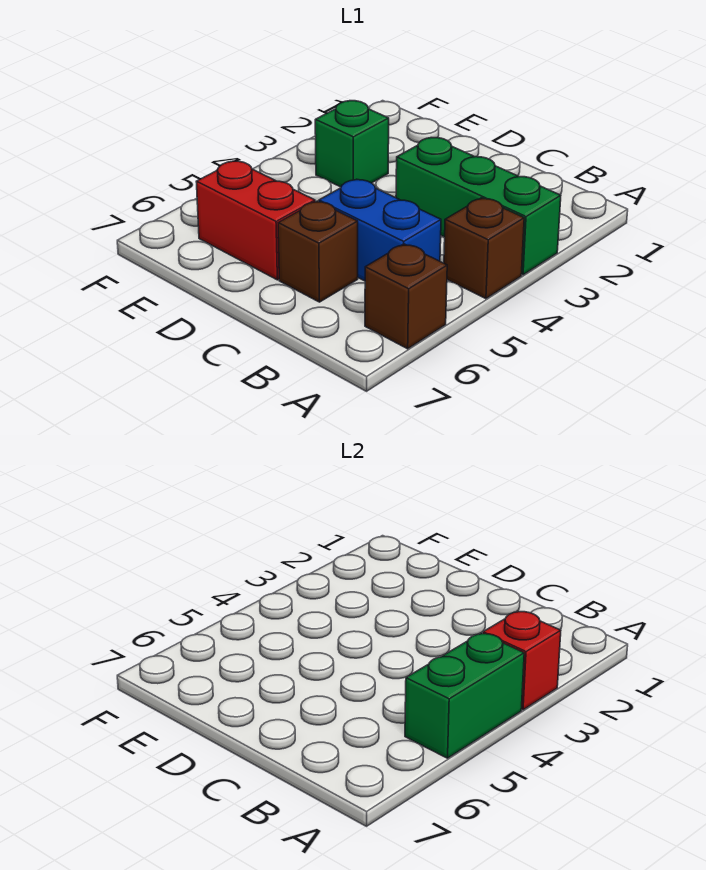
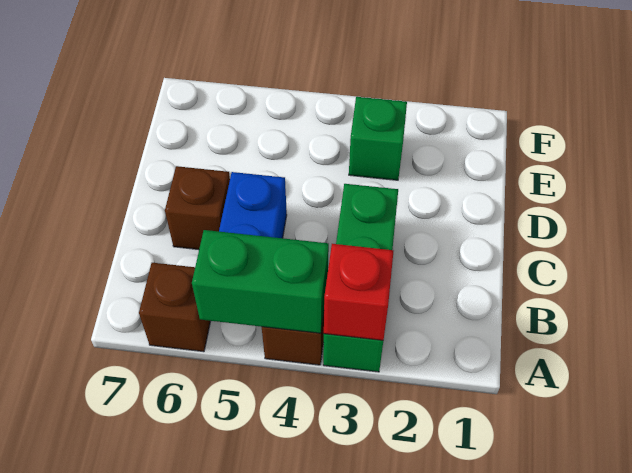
red brick D6:E6 level 1 -> none

